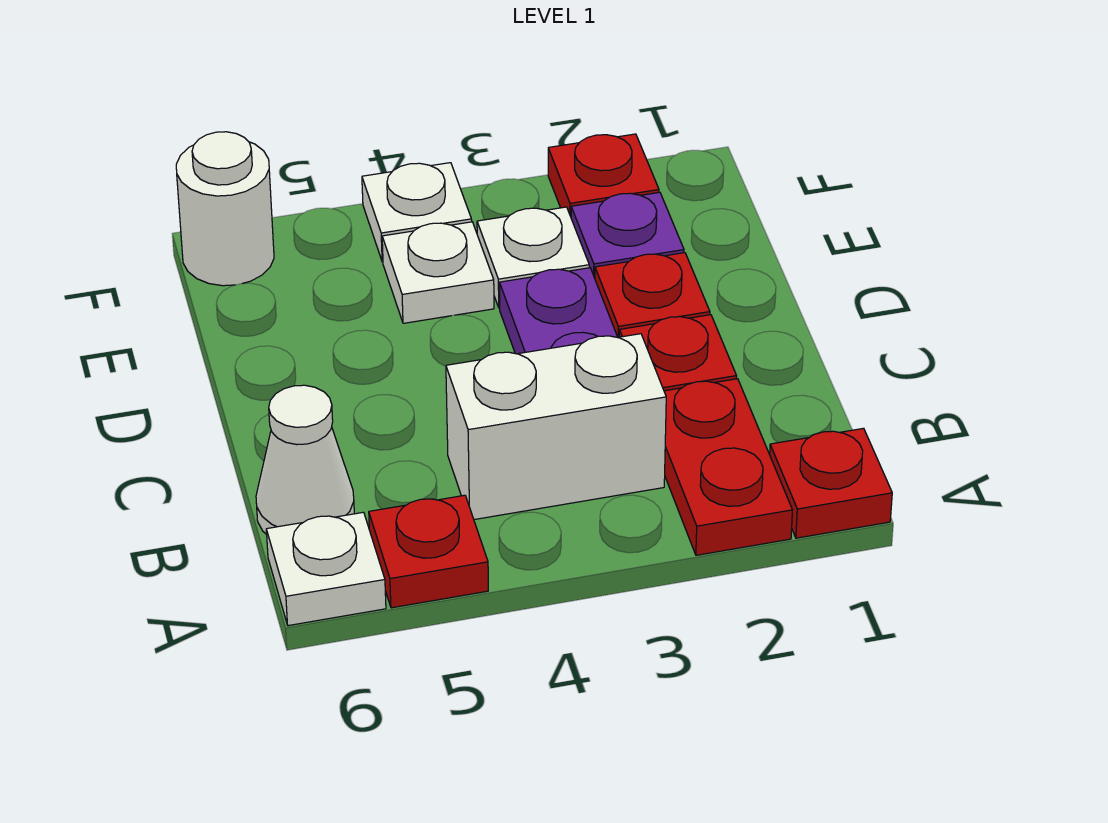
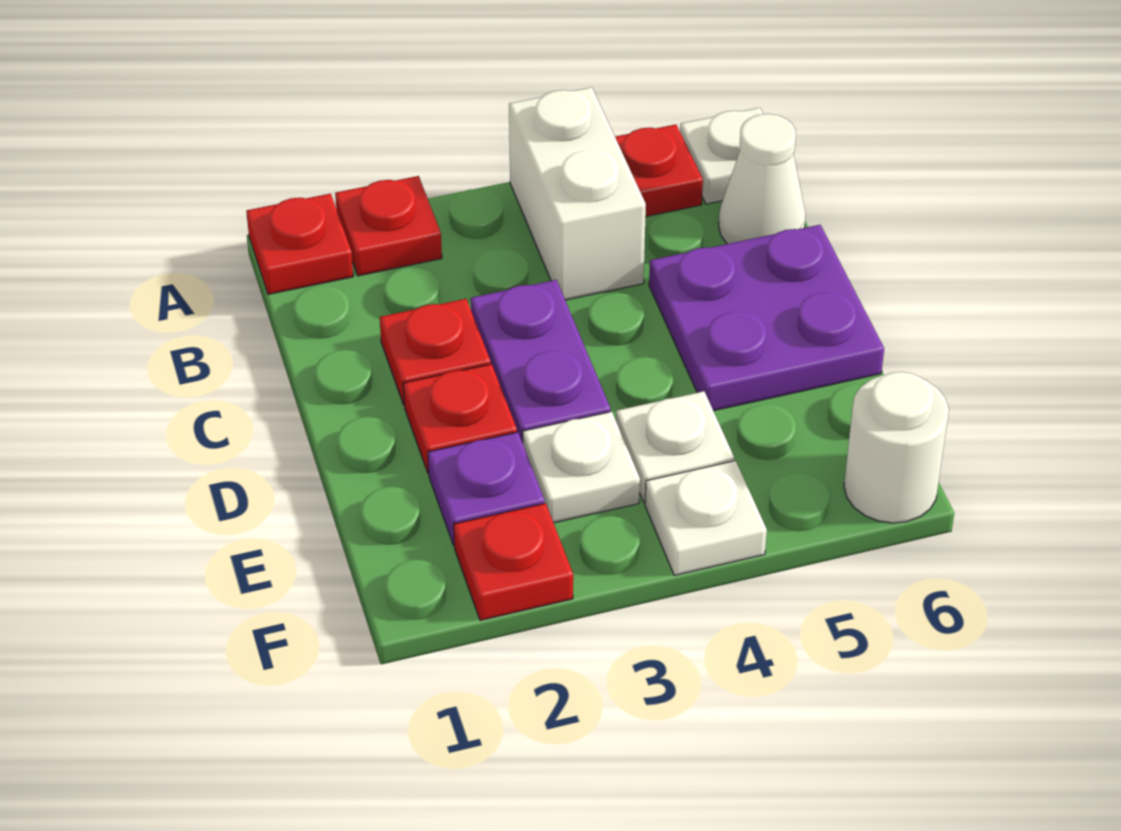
red plate A2:B2 level 1 -> red plate A2 level 1
white brick B3:B4 level 1 -> white brick A4:B4 level 1
none -> purple plate C5:D6 level 1

